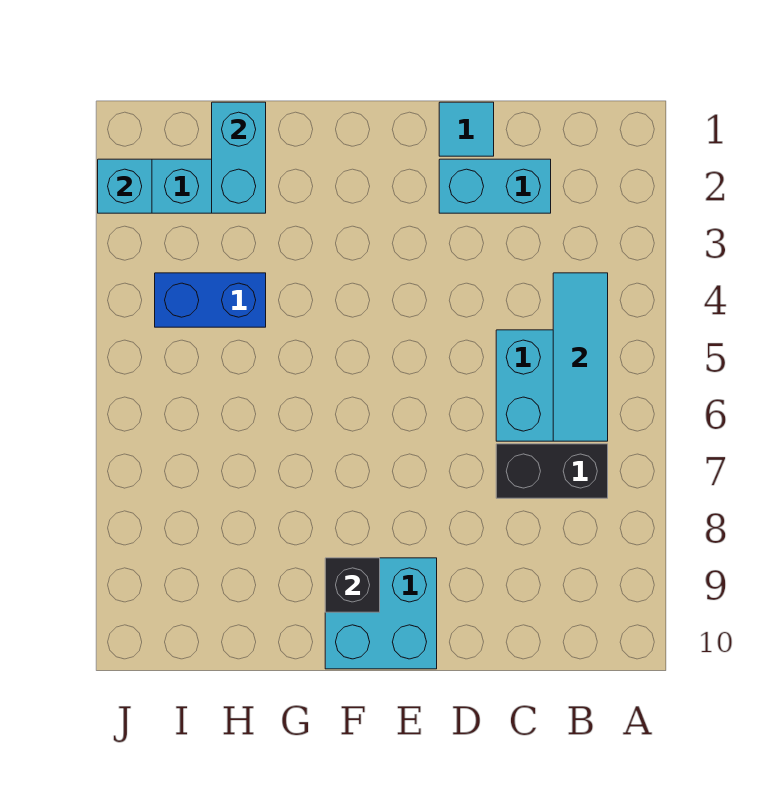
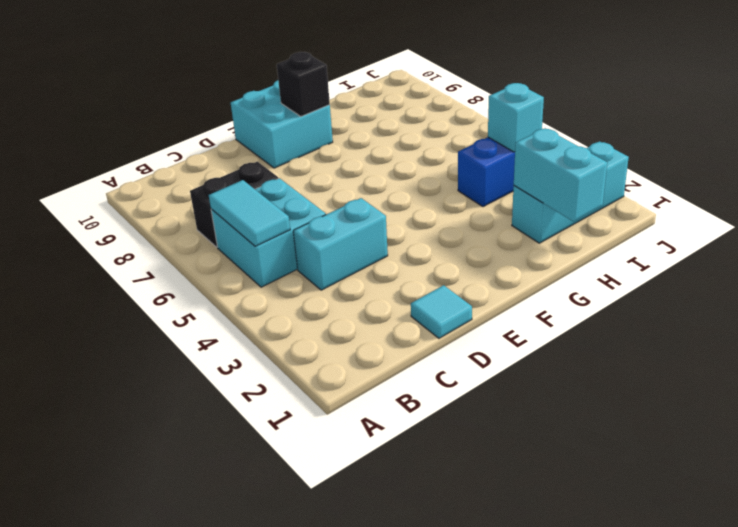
cyan tile B4:B6 level 2 -> cyan tile B5:B6 level 2
cyan brick C2:D2 level 1 -> cyan brick C4:D4 level 1
cyan brick J2 level 2 -> cyan brick I4 level 2

